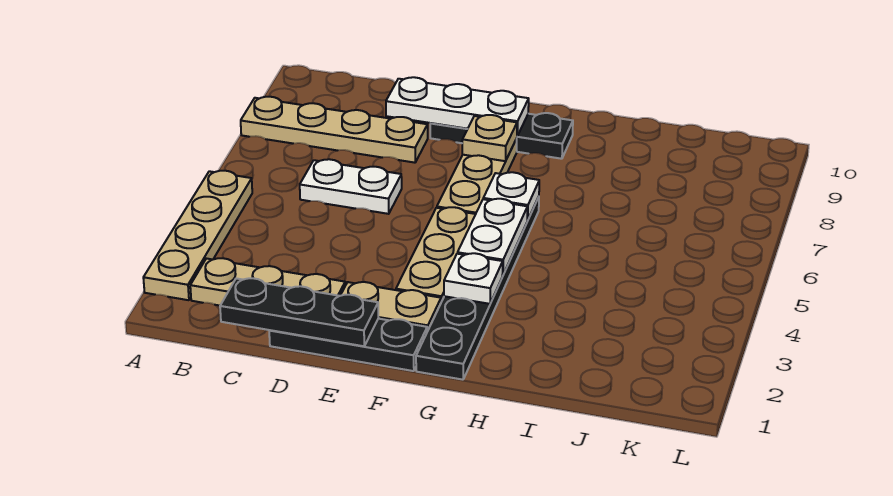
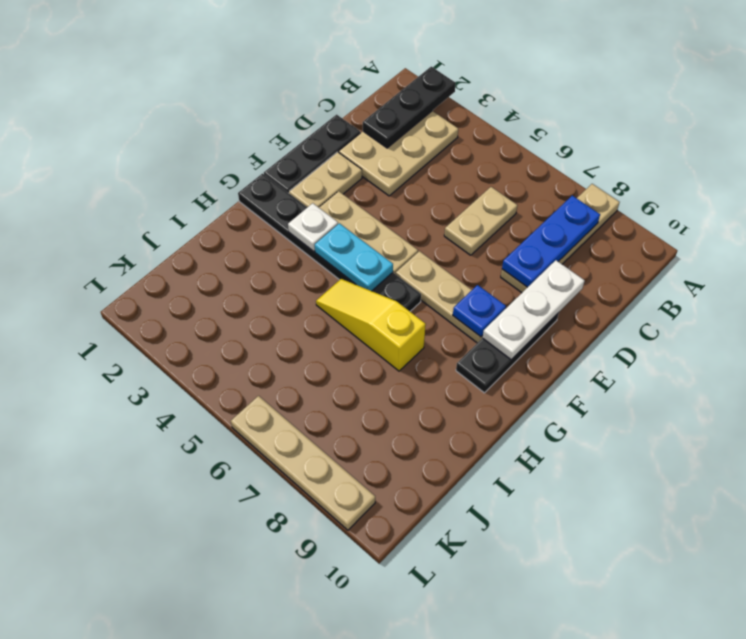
tan plate A2:A5 level 1 -> tan plate L6:L9 level 1
tan plate B2:D2 level 1 -> tan plate B2:D3 level 1
none -> blue plate B8:D8 level 2
black plate C1:E1 level 2 -> black plate A2:C2 level 2
white plate C6:D6 level 1 -> tan plate C6:D6 level 1
tan plate F8 level 2 -> blue plate F8 level 2
white plate G4:G5 level 2 -> cyan plate G4:G5 level 2
white plate G6 level 2 -> none
none -> yellow slope H5:H7 level 1 top 7

